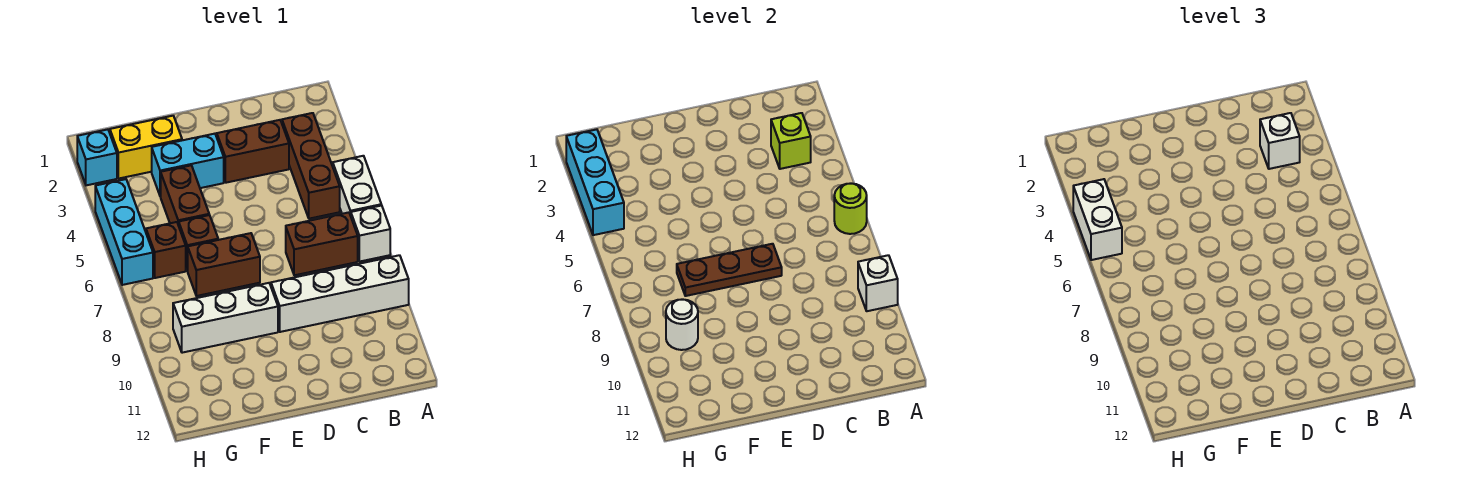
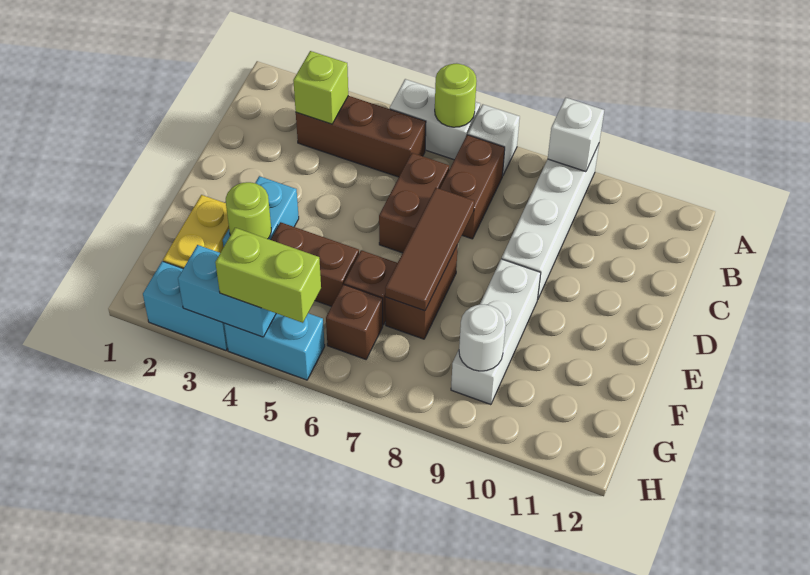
white brick B3 level 3 -> none
brown brick C3:D3 level 1 -> brown brick C6:D6 level 1
brown plate D7:F7 level 2 -> brown tile D7:F7 level 2
none -> lime round brick F3 level 2
cyan brick H2 level 1 -> cyan brick H2:H3 level 1
cyan brick H2:H4 level 2 -> cyan brick H3:H4 level 2
cyan brick H4:H6 level 1 -> cyan brick H4:H5 level 1
white brick H4:H5 level 3 -> lime brick H4:H5 level 3

